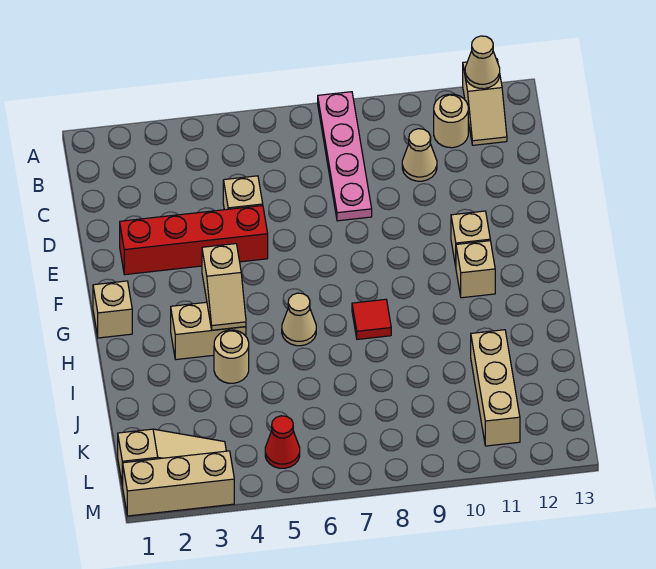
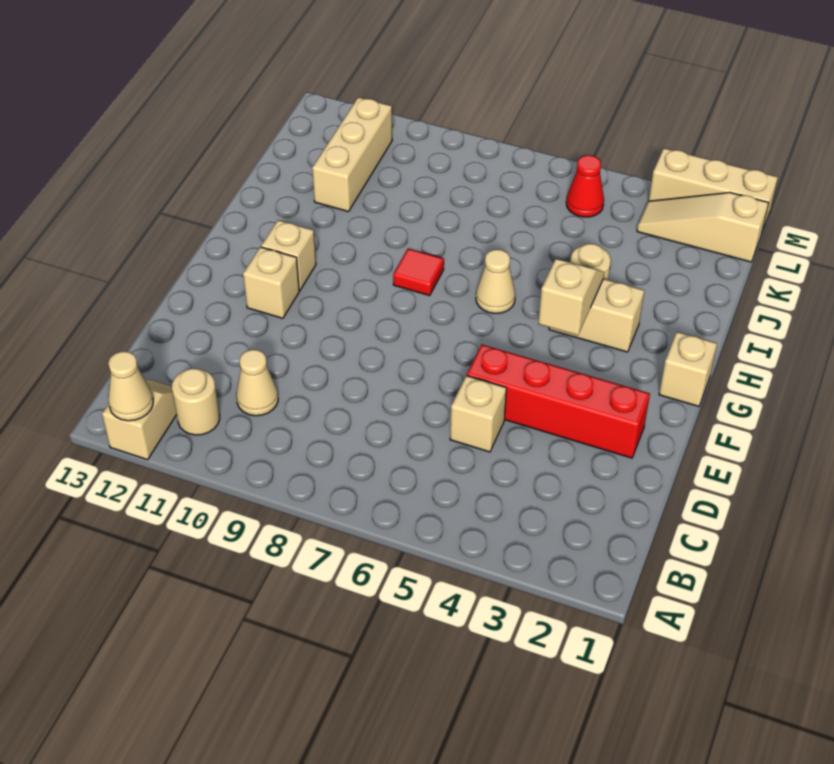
pink plate A8:D8 level 1 -> none

